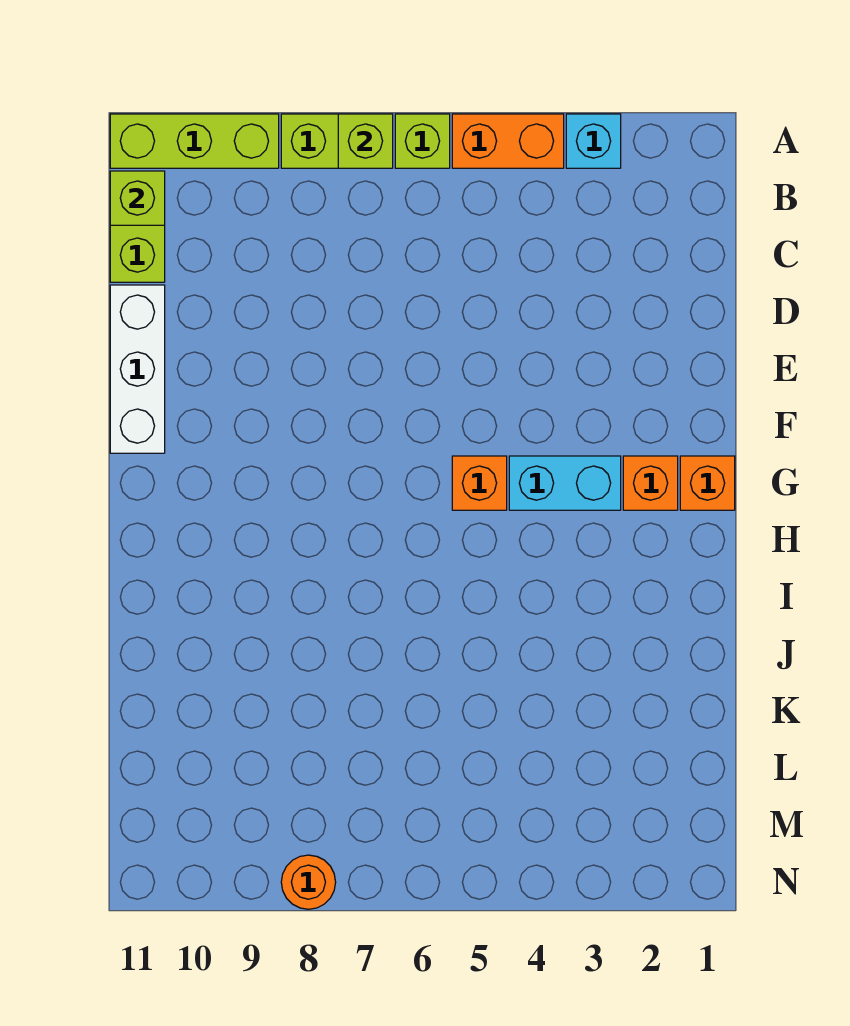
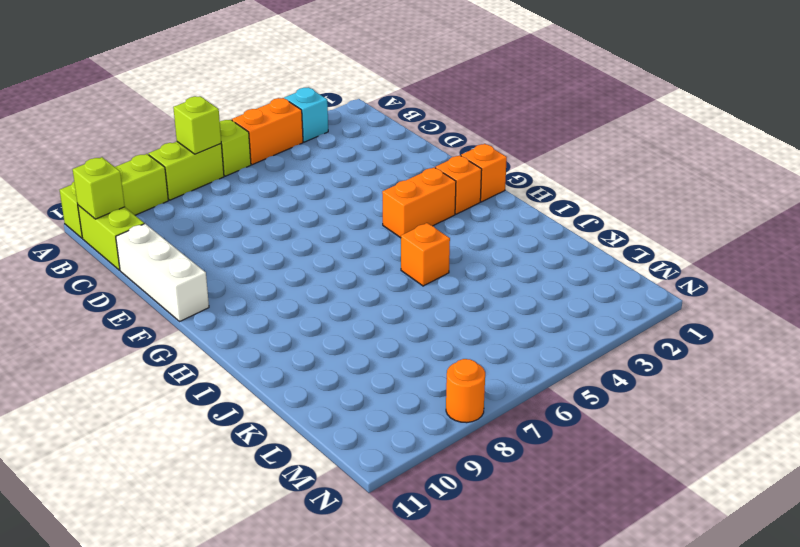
cyan brick G3:G4 level 1 -> orange brick G3:G4 level 1
orange brick G5 level 1 -> orange brick I5 level 1

